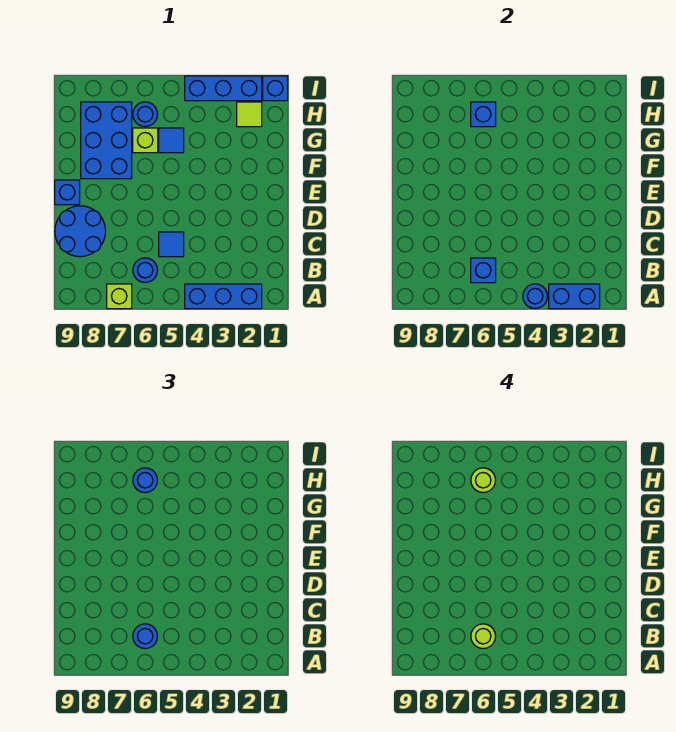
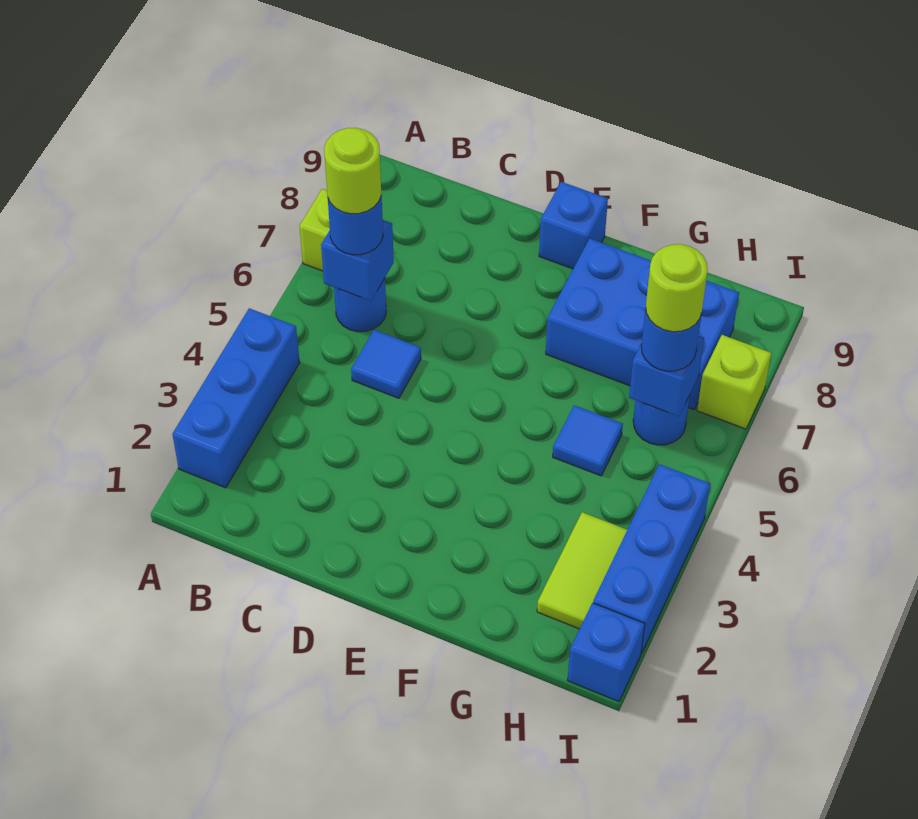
blue brick A2:A3 level 2 -> none
blue round brick A4 level 2 -> none
blue round brick C8:D9 level 1 -> none
lime brick G6 level 1 -> lime brick I7 level 1
lime tile H2 level 1 -> lime tile H2:H3 level 1

